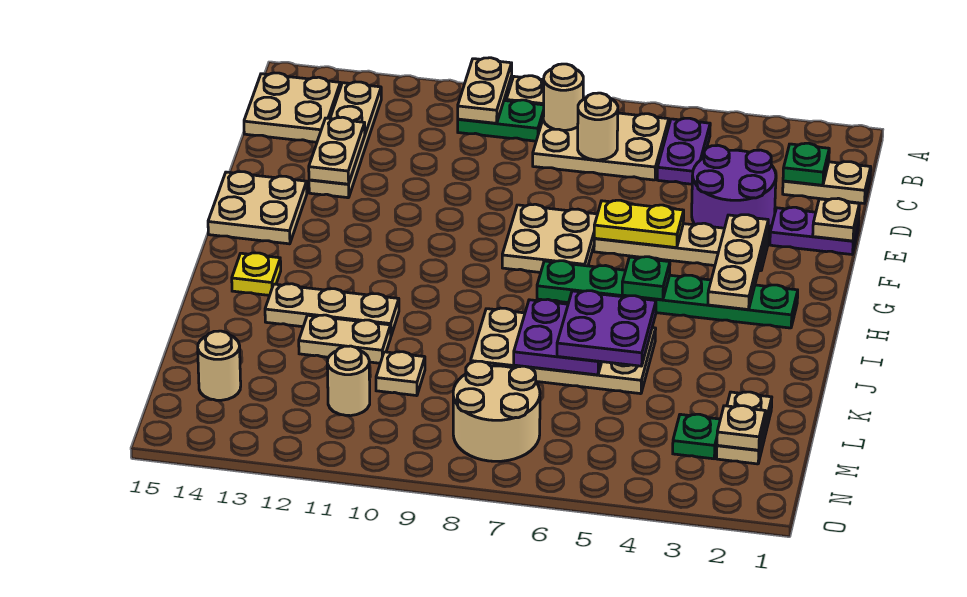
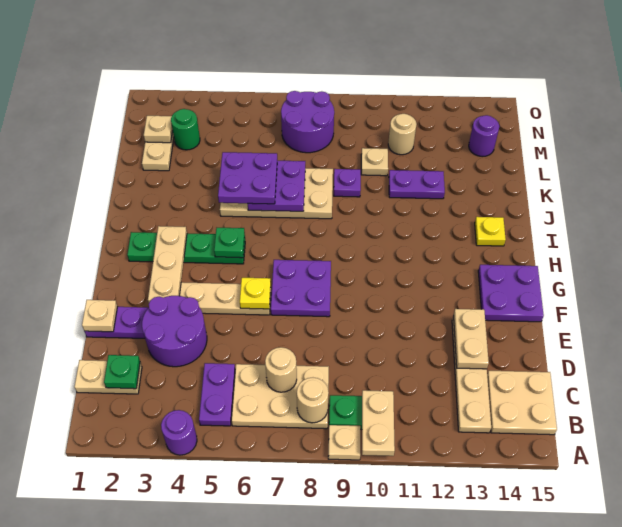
none -> purple round brick A4 level 1
yellow plate F5:F6 level 2 -> yellow plate F6 level 2
tan plate F7:G8 level 1 -> purple plate F7:G8 level 1
tan plate F14:G15 level 1 -> purple plate F14:G15 level 1
green plate H2:H7 level 1 -> green plate H2:H5 level 1
tan plate J11:J13 level 1 -> none
none -> purple plate K9 level 1
tan plate K11:K12 level 1 -> purple plate K11:K12 level 1
green plate M3 level 1 -> green round brick M3 level 1
tan round brick M7:N8 level 1 -> purple round brick M7:N8 level 1
tan round brick M14 level 1 -> purple round brick M14 level 1

